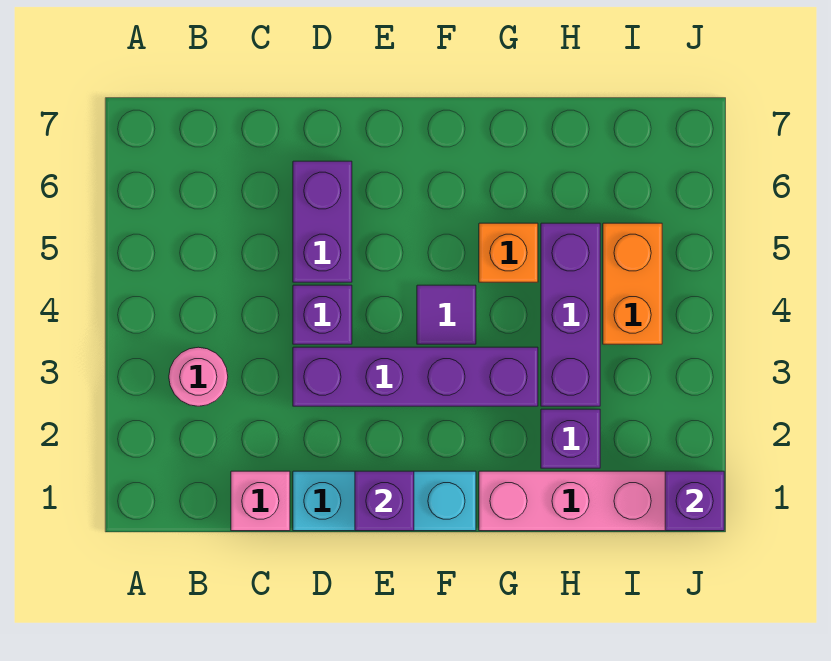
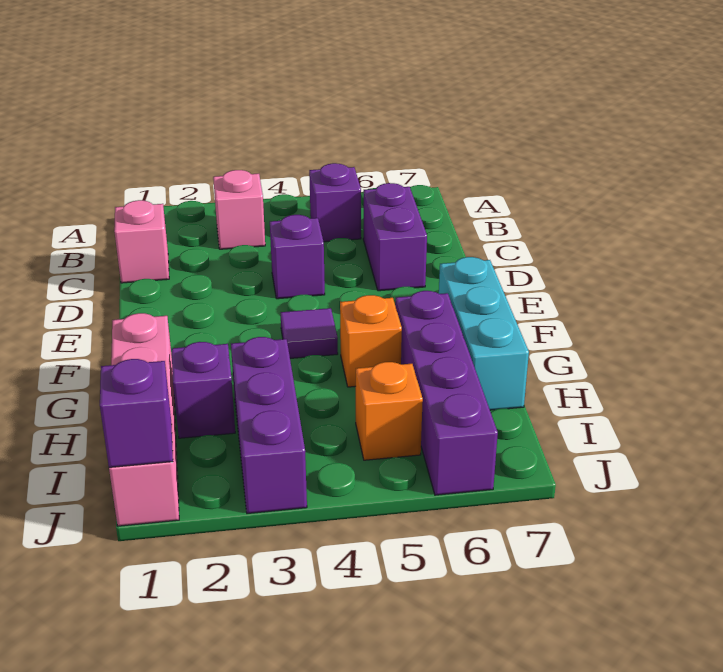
pink round brick B3 level 1 -> pink brick B3 level 1
cyan brick D1:F1 level 1 -> cyan brick F7:H7 level 1
purple brick D3:G3 level 1 -> purple brick G6:J6 level 1
purple brick D5:D6 level 1 -> purple brick C6:D6 level 1
purple brick E1 level 2 -> purple brick B5 level 1
purple brick H3:H5 level 1 -> purple brick H3:J3 level 1
orange brick I4:I5 level 1 -> orange brick I5 level 1

